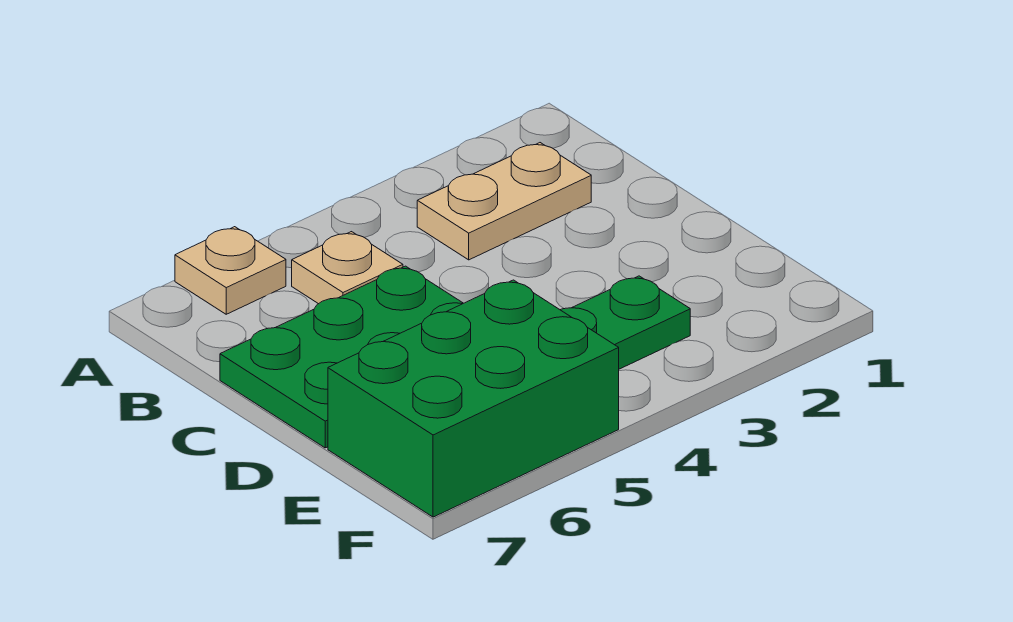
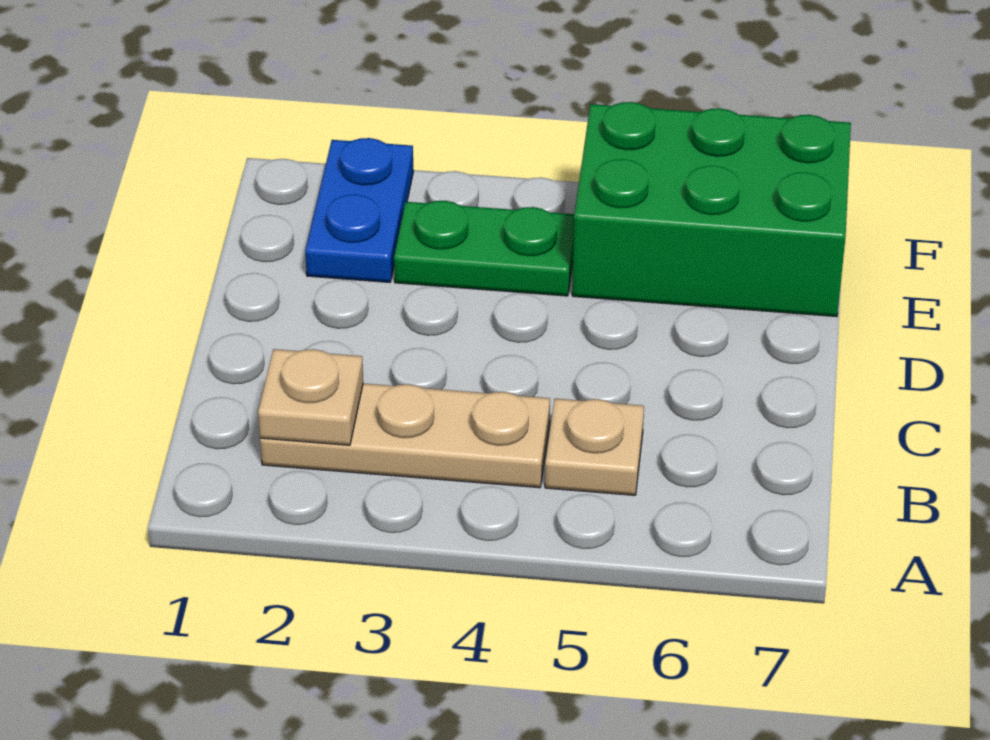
tan plate A6 level 1 -> tan plate B2 level 2
tan plate B2:B3 level 1 -> tan plate B2:B4 level 1
green plate C5:D7 level 1 -> none
none -> blue plate E2:F2 level 1

